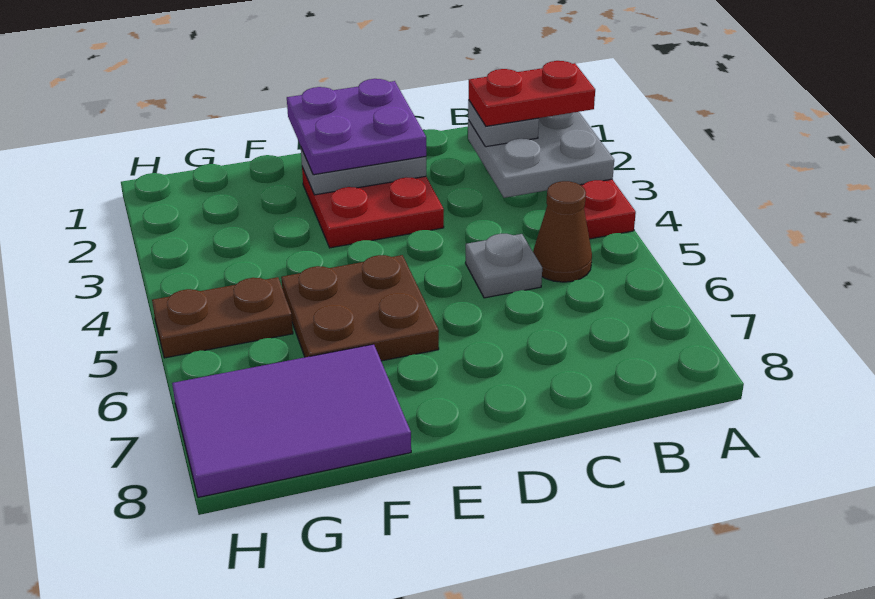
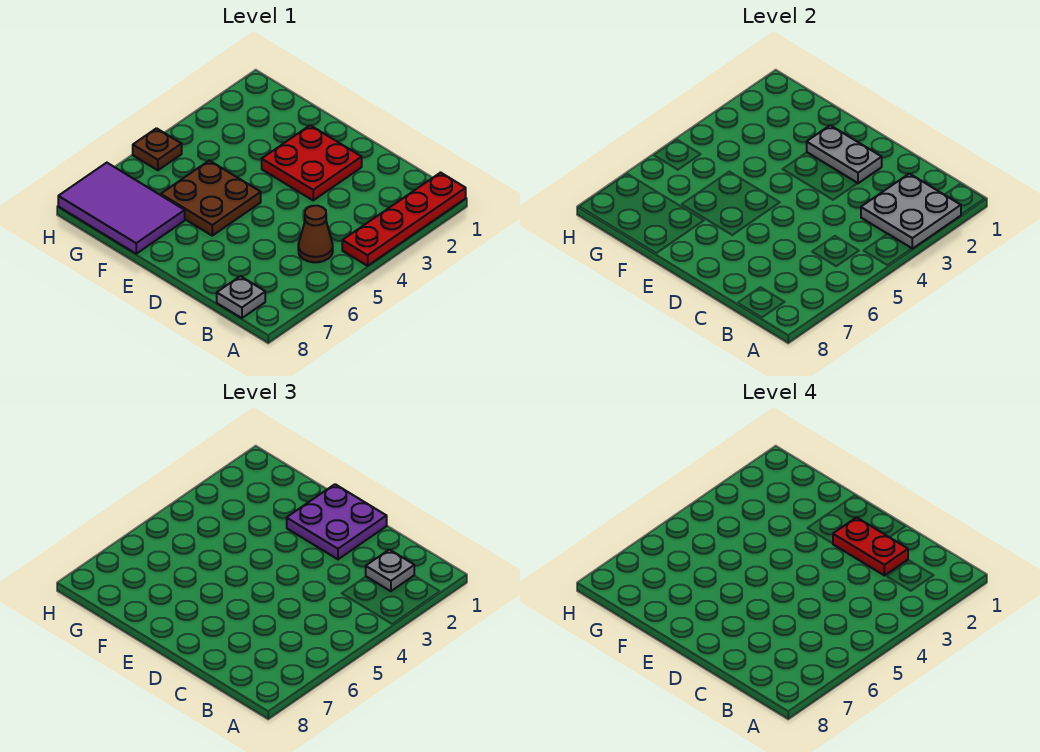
red plate A2:B2 level 4 -> red plate C2:D2 level 4
grey plate C5 level 1 -> grey plate B8 level 1
brown plate G5:H5 level 1 -> brown plate H5 level 1

